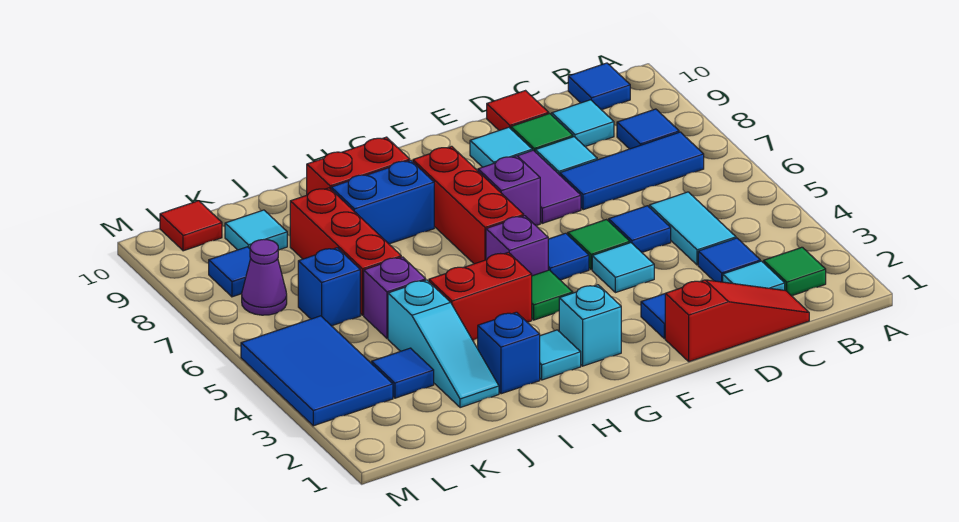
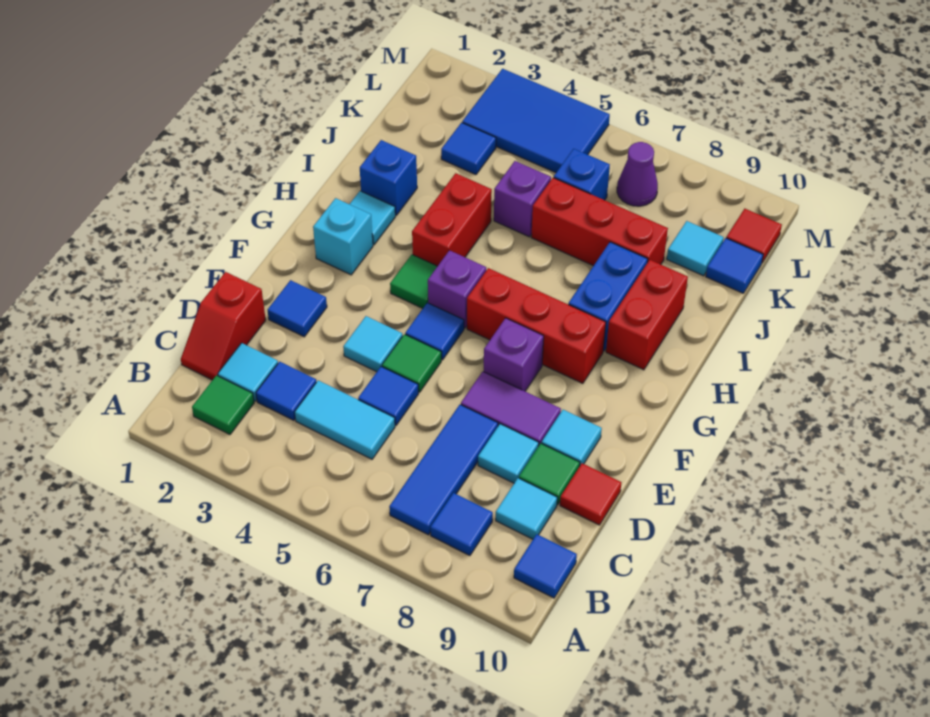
red slope C1:E1 level 1 top E -> red slope C1:D1 level 1 top D
cyan slope J2:J4 level 1 top 4 -> none
blue tile L8 level 1 -> blue tile K10 level 1

